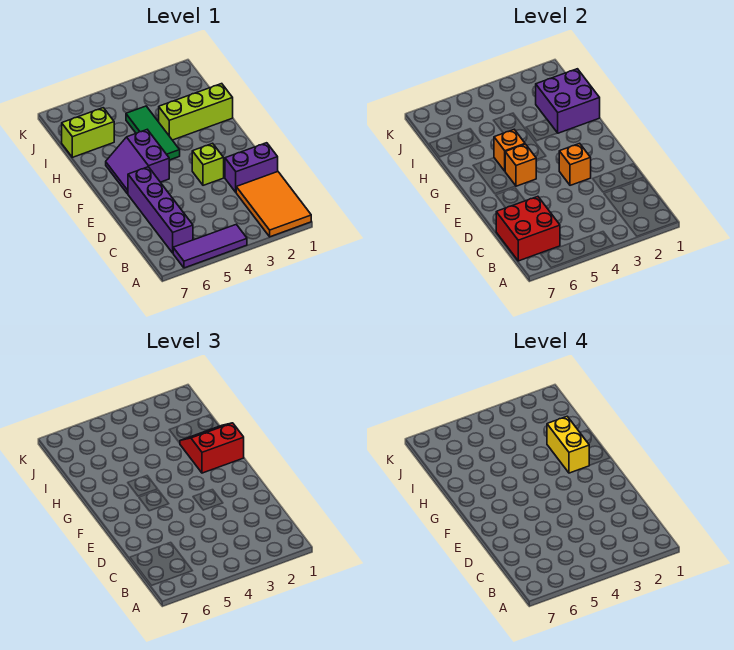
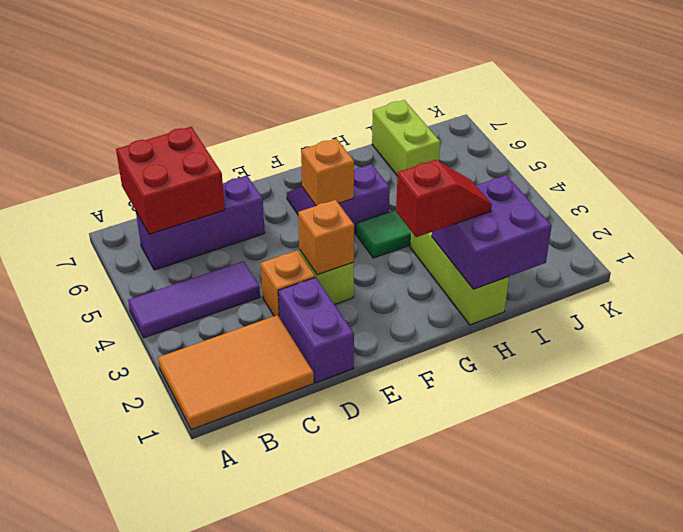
purple tile A4:A6 level 1 -> purple tile A4:C4 level 1
purple brick B6:E6 level 1 -> purple brick B6:D6 level 1
red slope G1:H2 level 3 top G -> red slope G2:H2 level 3 top G
yellow brick G2:H2 level 4 -> none
orange brick G5 level 2 -> orange brick D3 level 1

